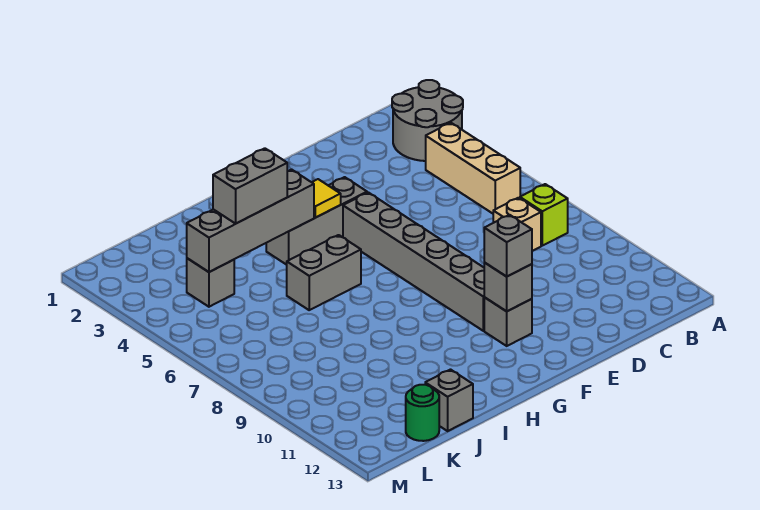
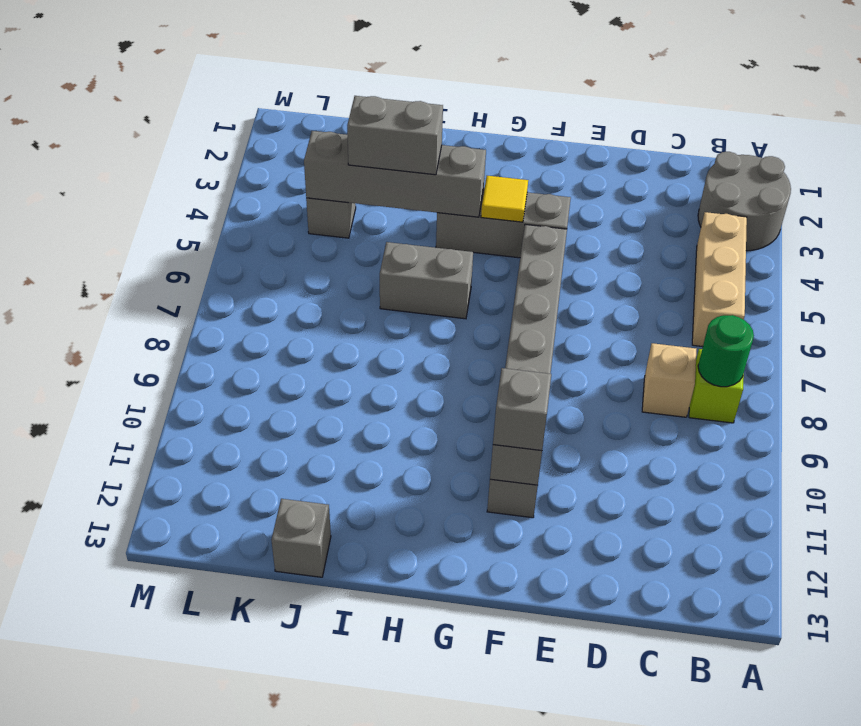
green round brick K13 level 1 -> green round brick B8 level 2

